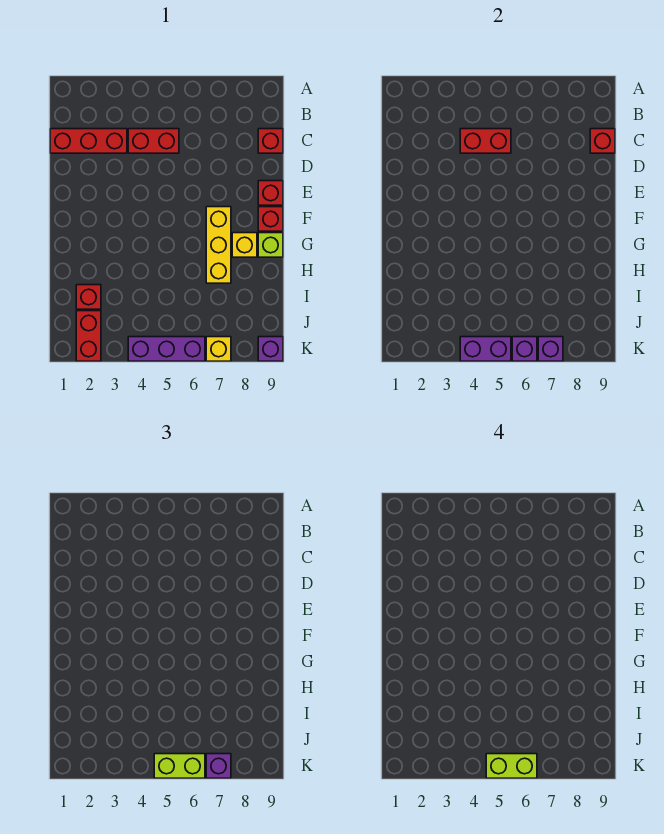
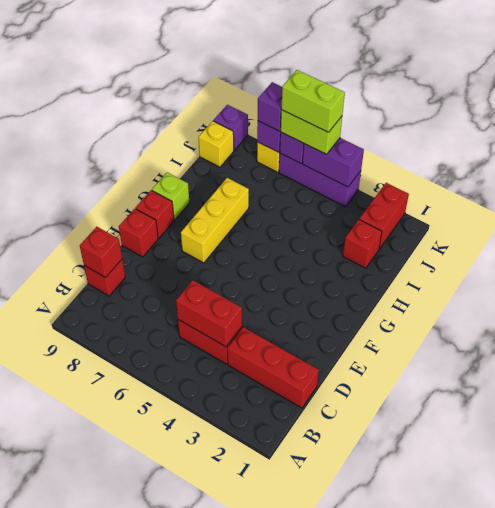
yellow brick G8 level 1 -> yellow brick J9 level 1

